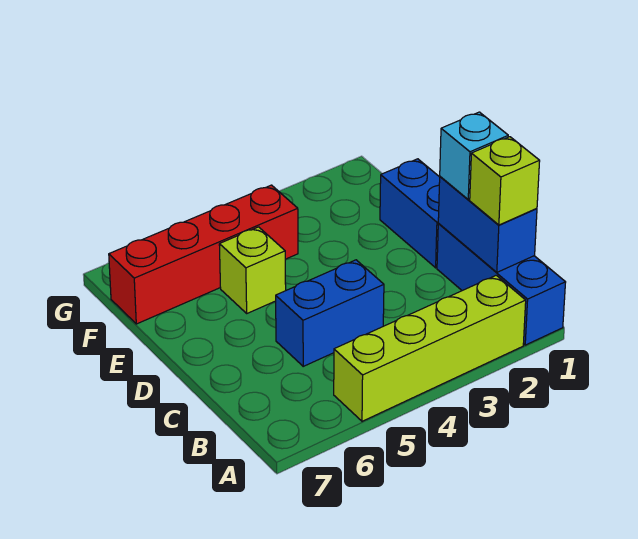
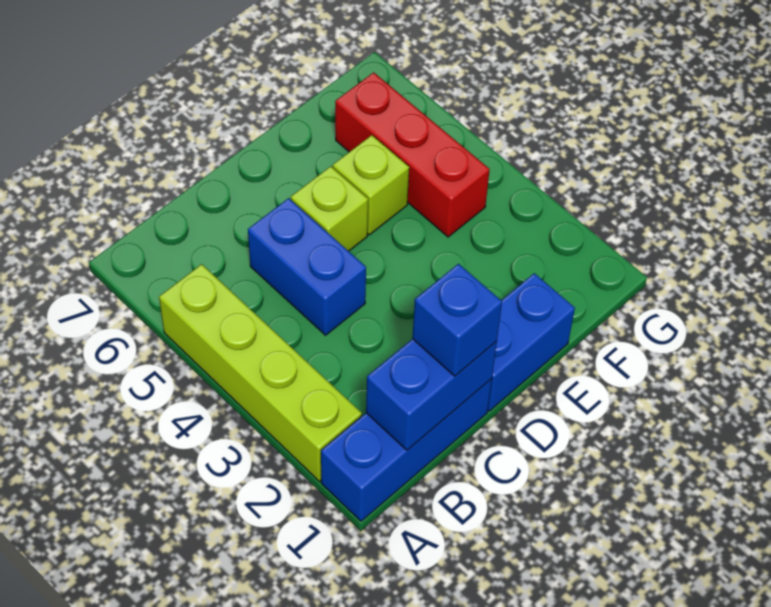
lime brick B1 level 3 -> lime brick D5 level 1
cyan brick C1 level 3 -> blue brick C1 level 3
red brick F4:F7 level 1 -> red brick F4:F6 level 1

